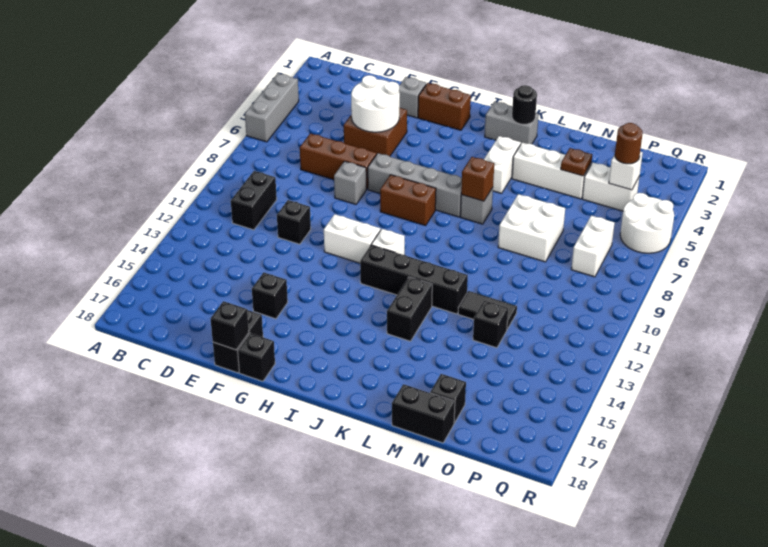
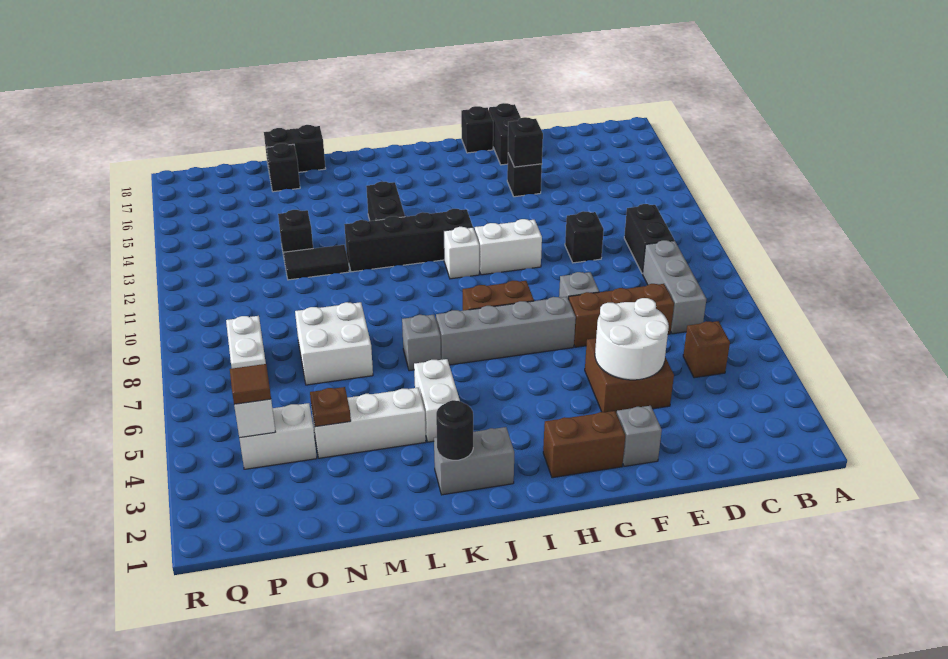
grey brick A4:A6 level 1 -> grey brick C7:C9 level 1
black brick F18 level 2 -> black brick F15 level 2
brown brick K7 level 2 -> brown brick C5 level 1
brown round brick P4 level 3 -> brown tile P4 level 3
white round brick Q5:R6 level 1 -> none

